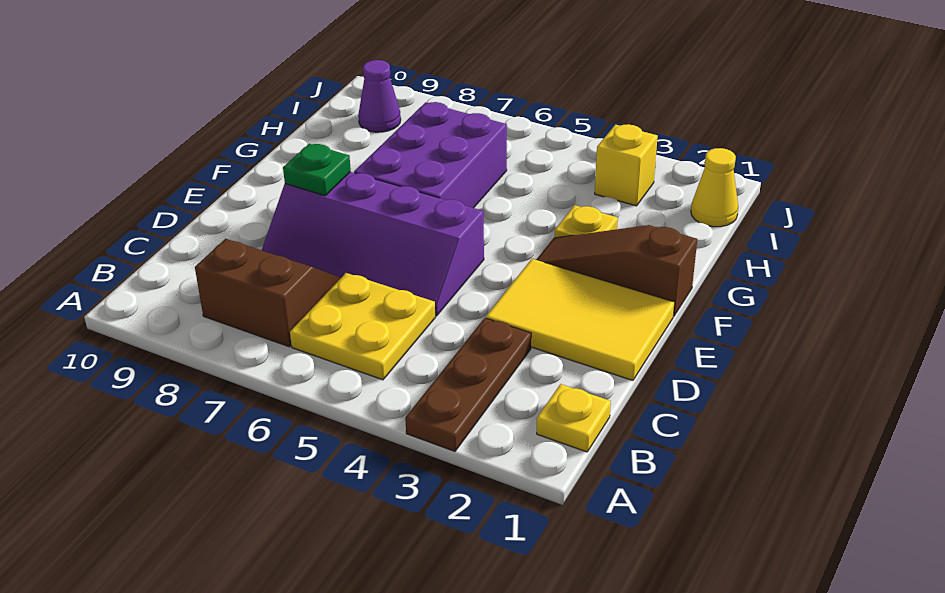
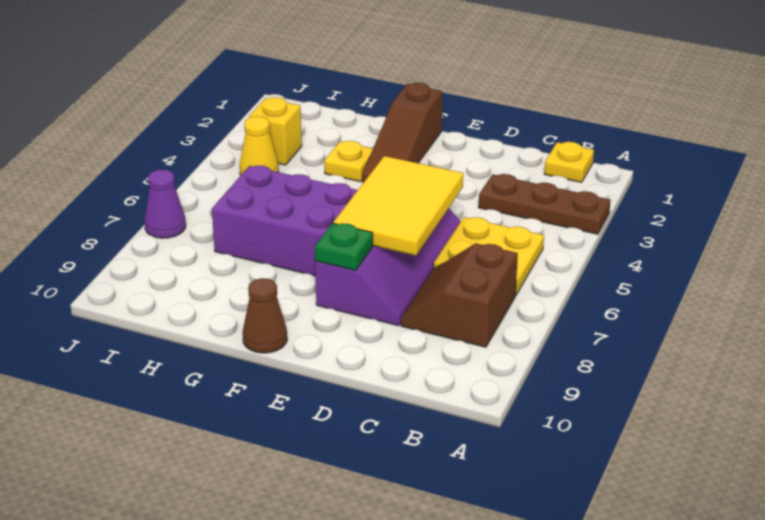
yellow tile D1:E3 level 1 -> yellow tile D5:E7 level 2
none -> brown cone F10 level 1
yellow cone I1 level 1 -> yellow cone I4 level 1
purple cone I9 level 1 -> purple cone J7 level 1

